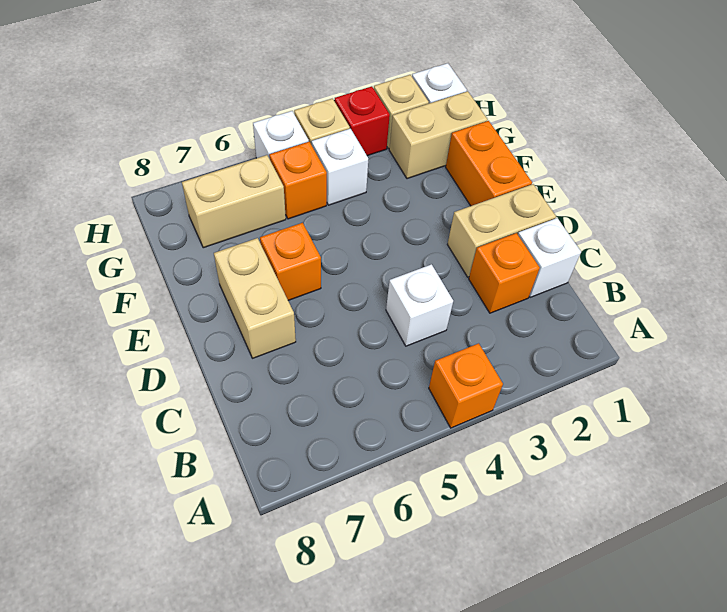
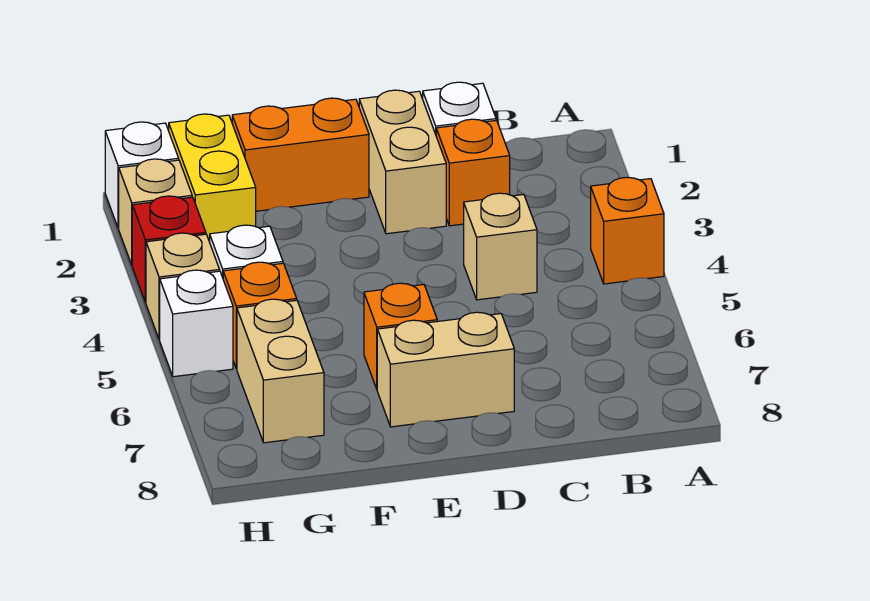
white brick C4 level 1 -> tan brick C4 level 1
tan brick G1:G2 level 1 -> yellow brick G1:G2 level 1

